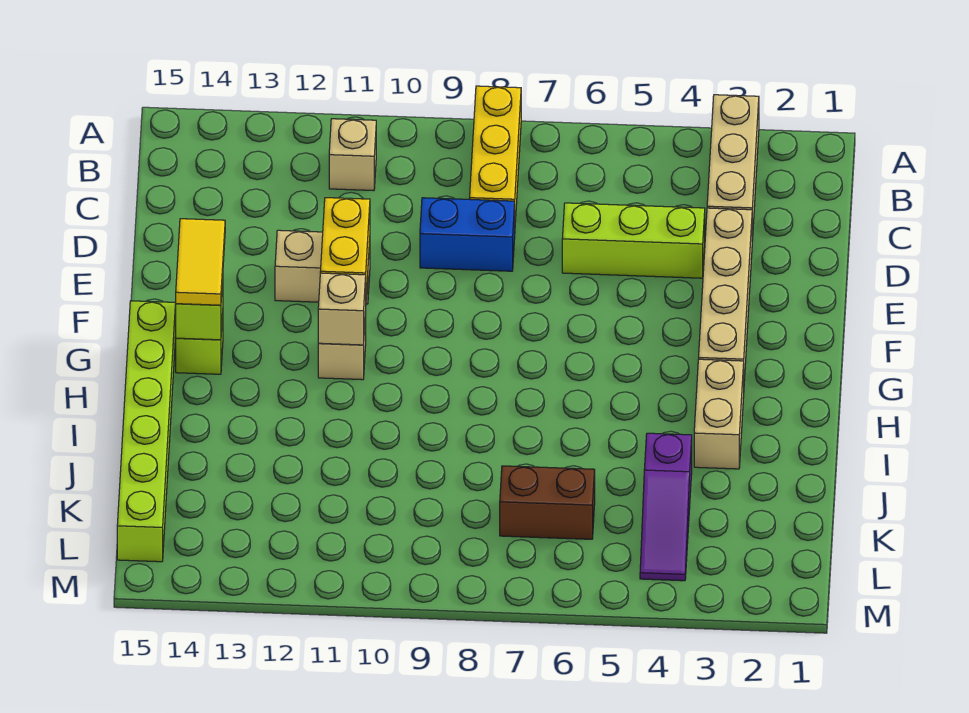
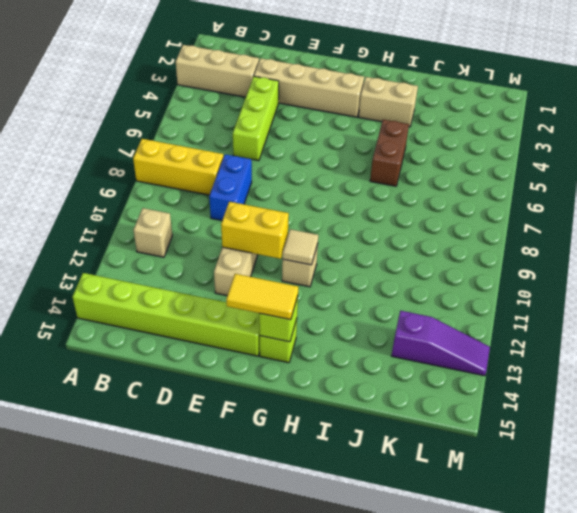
tan brick G11 level 2 -> tan tile G11 level 2
lime brick G15:L15 level 1 -> lime brick A14:F14 level 1
purple slope J4:L4 level 1 top J -> purple slope K13:M13 level 1 top K
brown brick K6:K7 level 1 -> brown brick I5:I6 level 1

